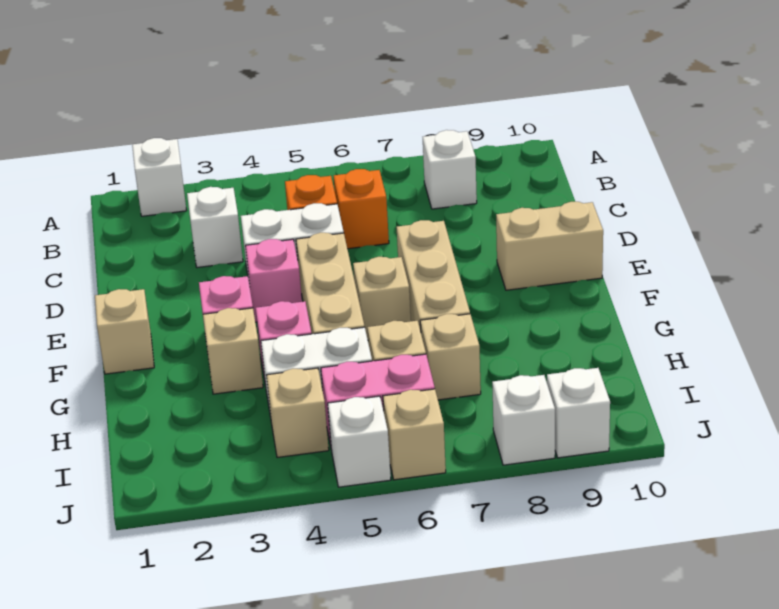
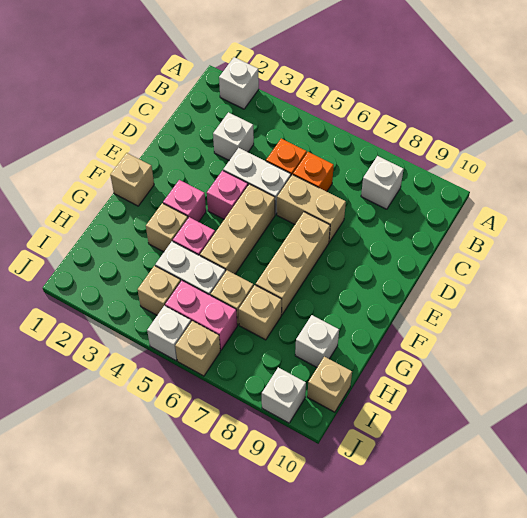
tan brick E9:E10 level 1 -> tan brick D6:D7 level 1
tan brick F6 level 1 -> tan brick I10 level 1
white brick J8 level 1 -> white brick H9 level 1

